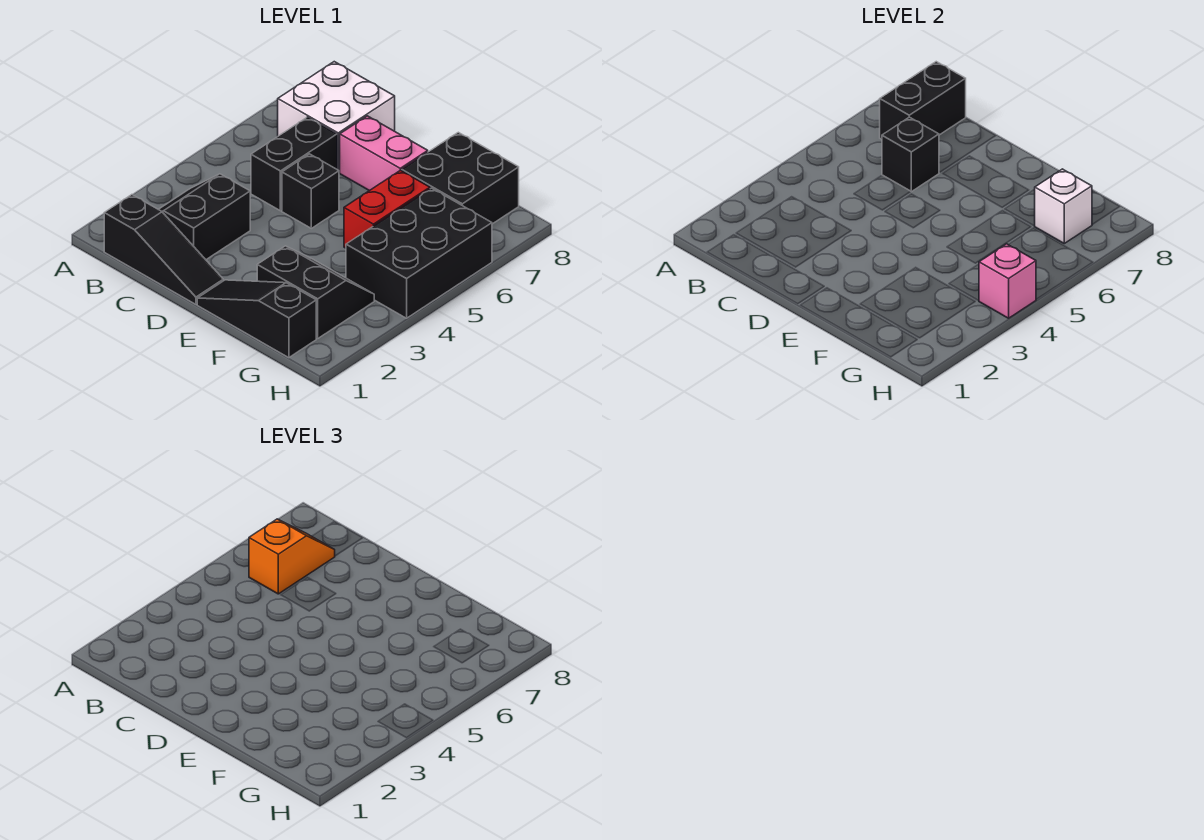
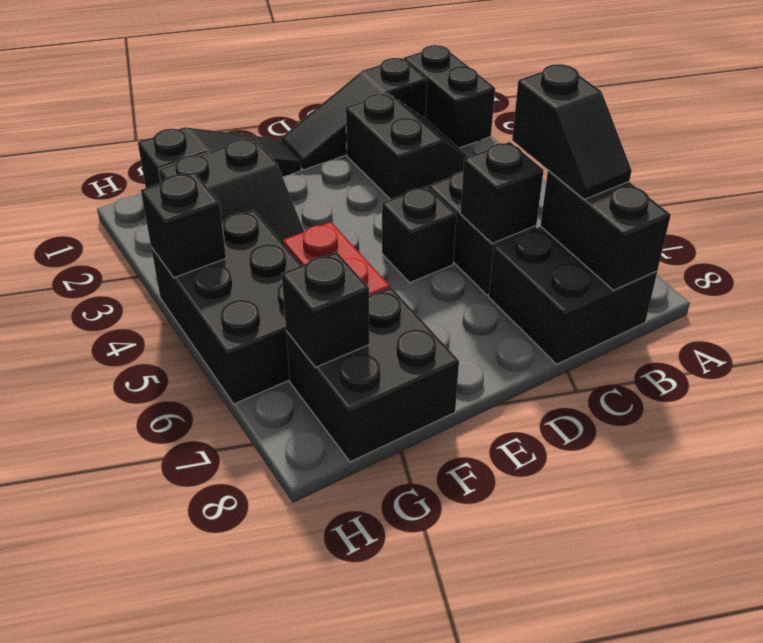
none -> black brick A1:A2 level 1
orange slope B6:B7 level 3 top 6 -> black slope B6:B7 level 3 top 6
white brick B7:C8 level 1 -> black brick B7:C8 level 1
pink brick D7:E7 level 1 -> none
white brick G7 level 2 -> black brick G7 level 2
pink brick H4 level 2 -> black brick H4 level 2

